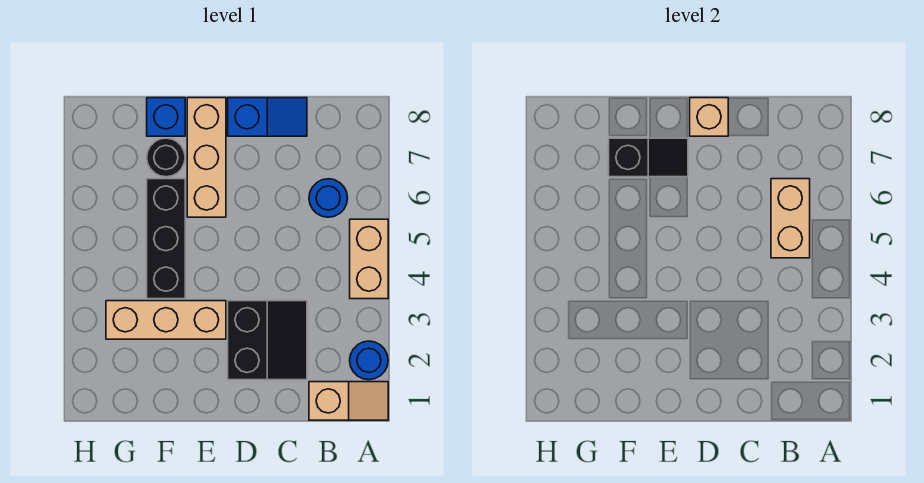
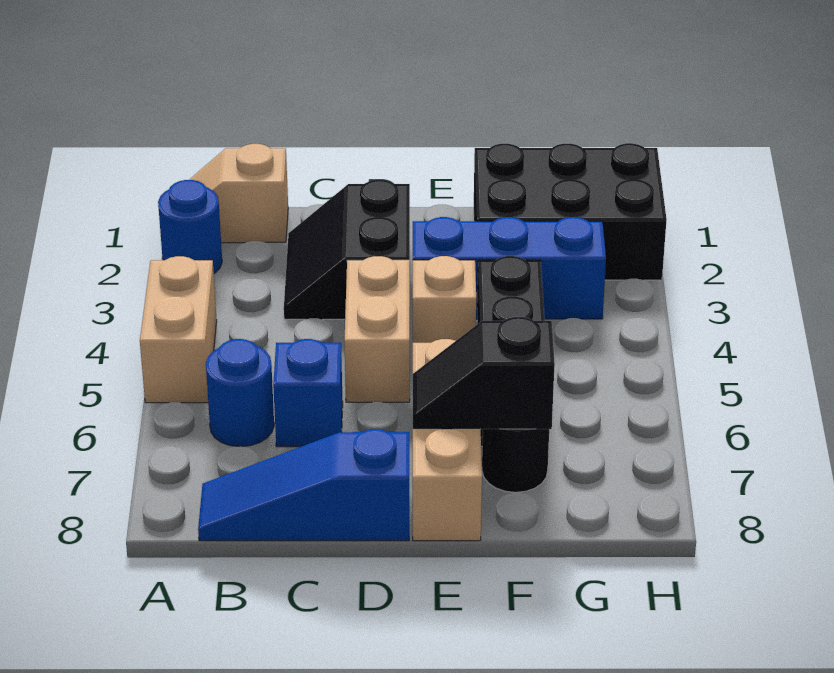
tan brick B5:B6 level 2 -> tan brick D4:D5 level 1
blue slope C8:D8 level 1 top D -> blue slope B8:D8 level 1 top D
tan brick D8 level 2 -> tan brick E4 level 1
tan brick E3:G3 level 1 -> blue brick E3:G3 level 1
none -> black brick F1:H2 level 1
blue brick F8 level 1 -> blue brick C6 level 1

